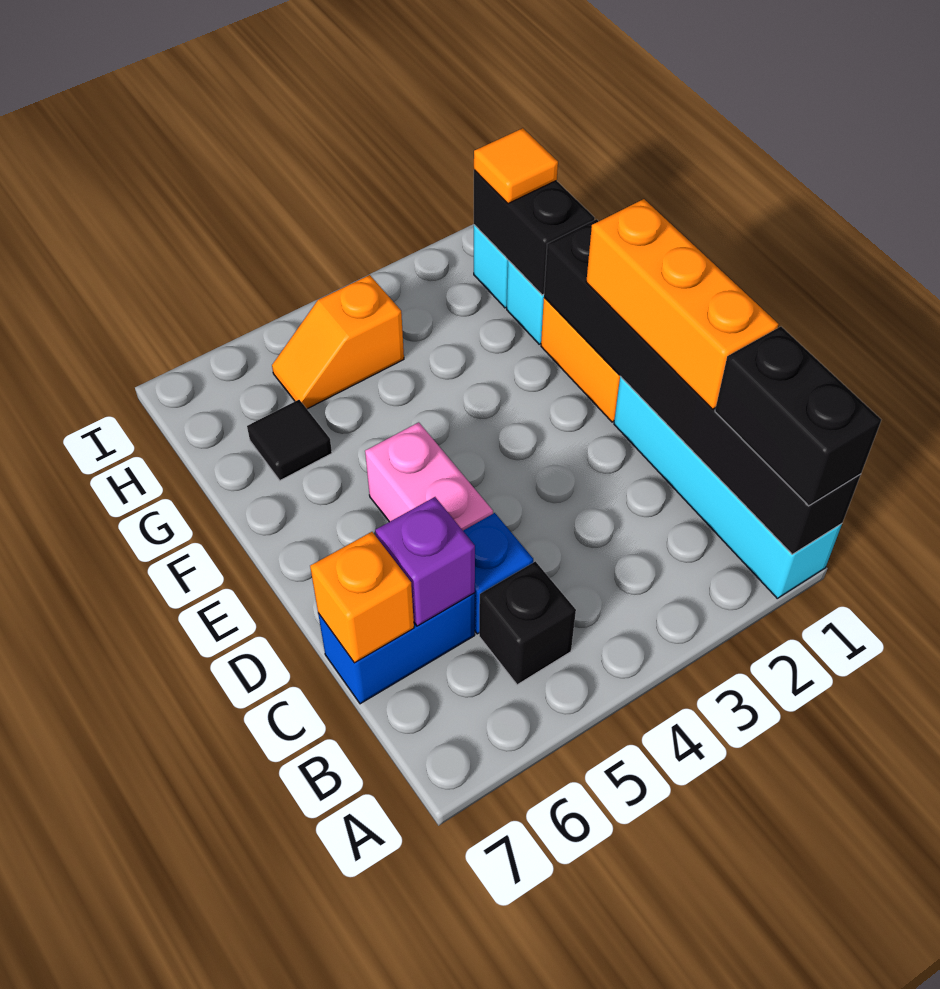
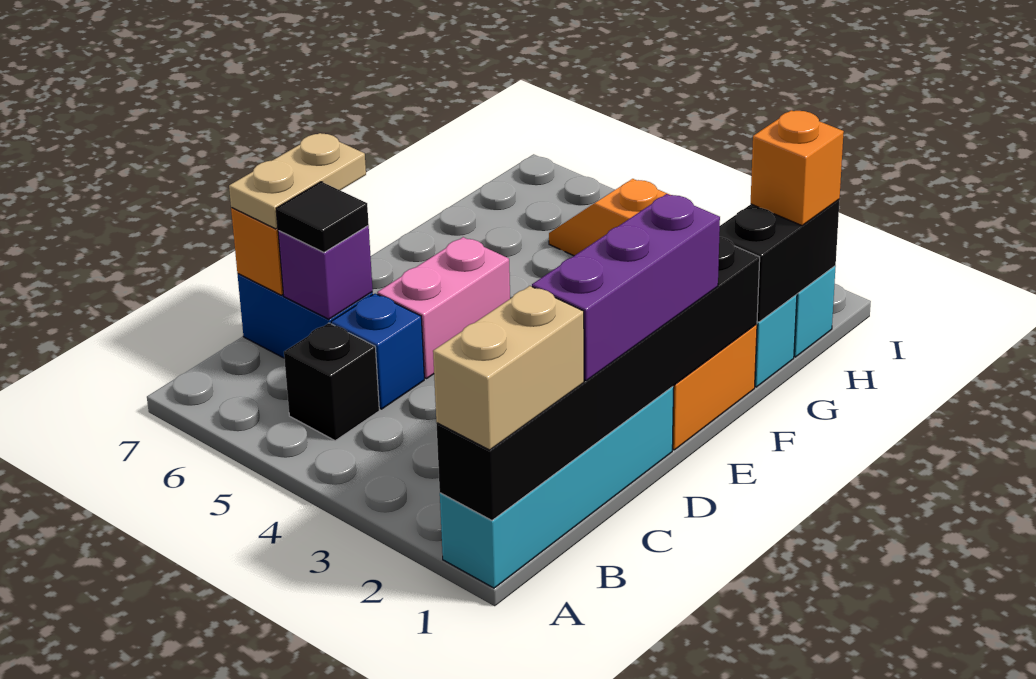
black brick A1:B1 level 3 -> tan brick A1:B1 level 3
orange brick C1:E1 level 3 -> purple brick C1:E1 level 3
none -> tan plate C7:D7 level 3
black tile G6 level 1 -> black tile C6 level 3
orange tile H1 level 3 -> orange brick H1 level 3

